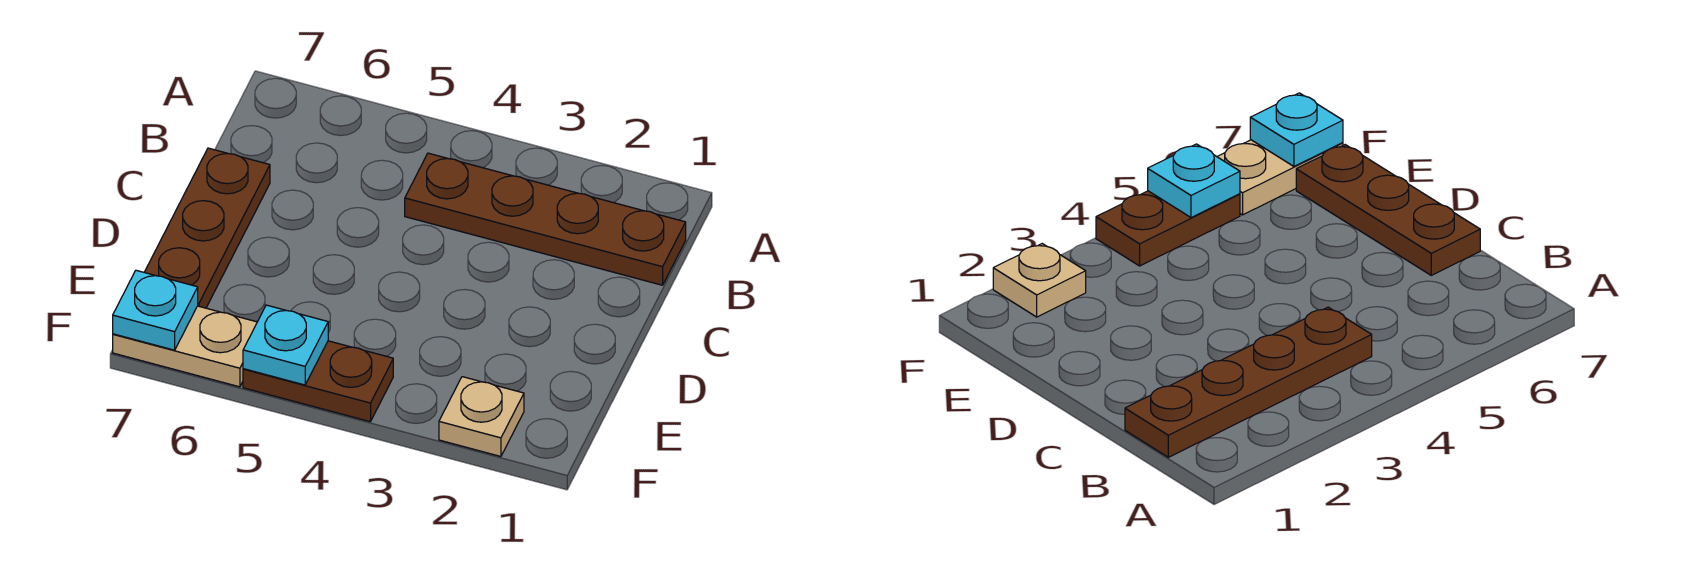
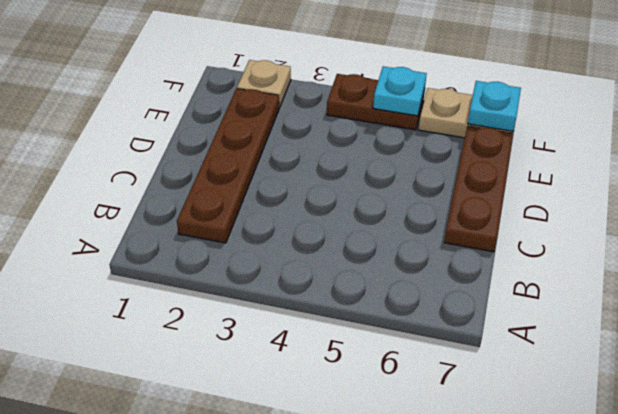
brown plate B1:B4 level 1 -> brown plate B2:E2 level 1

